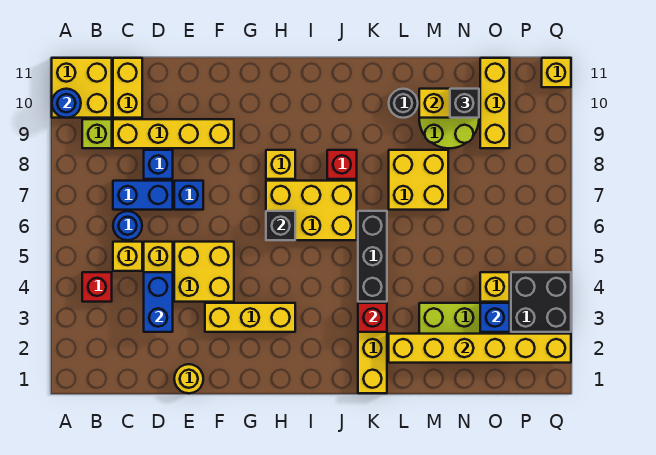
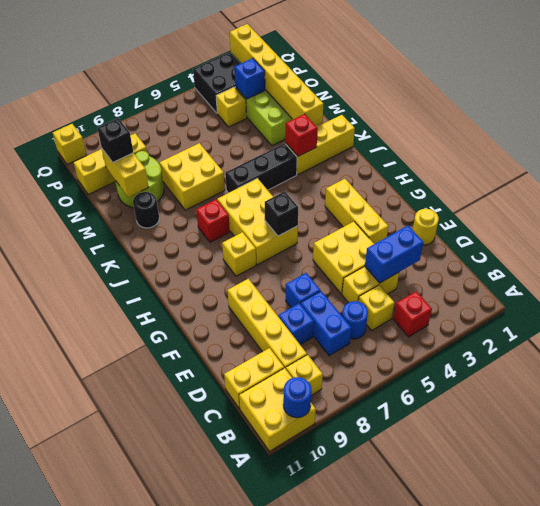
lime brick B9 level 1 -> yellow brick B9 level 1

